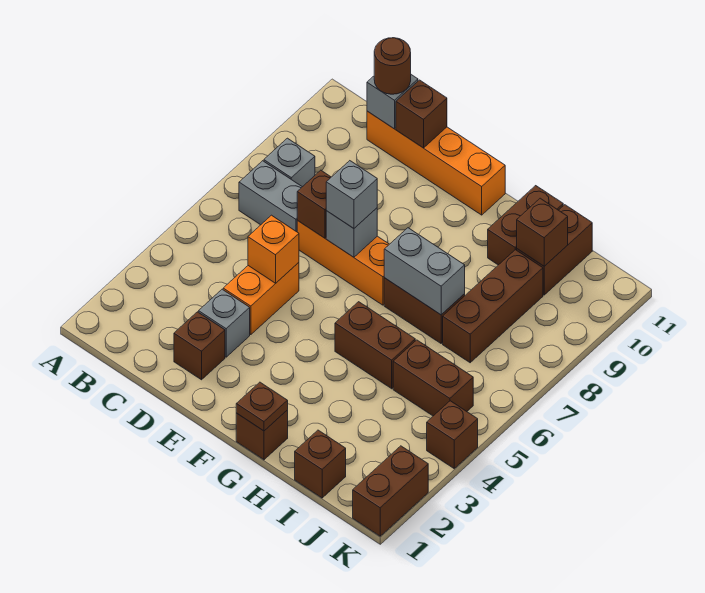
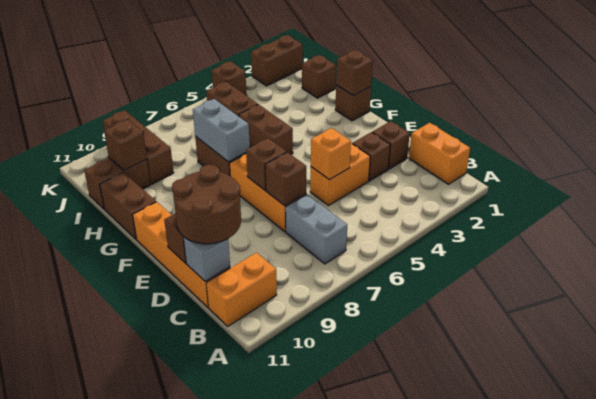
none -> orange brick B1:C1 level 1
grey brick B8 level 1 -> none
none -> orange brick B10:B11 level 1
brown round brick C11 level 3 -> brown round brick C10:D11 level 3
grey brick D3 level 1 -> brown brick D3 level 1
grey brick E7 level 2 -> brown brick E7 level 2
grey brick E7 level 3 -> none
brown plate G1 level 2 -> brown brick G1 level 2
brown brick H10:H11 level 1 -> brown brick G11:H11 level 1
brown brick I7:I9 level 1 -> brown brick I9:K9 level 1

